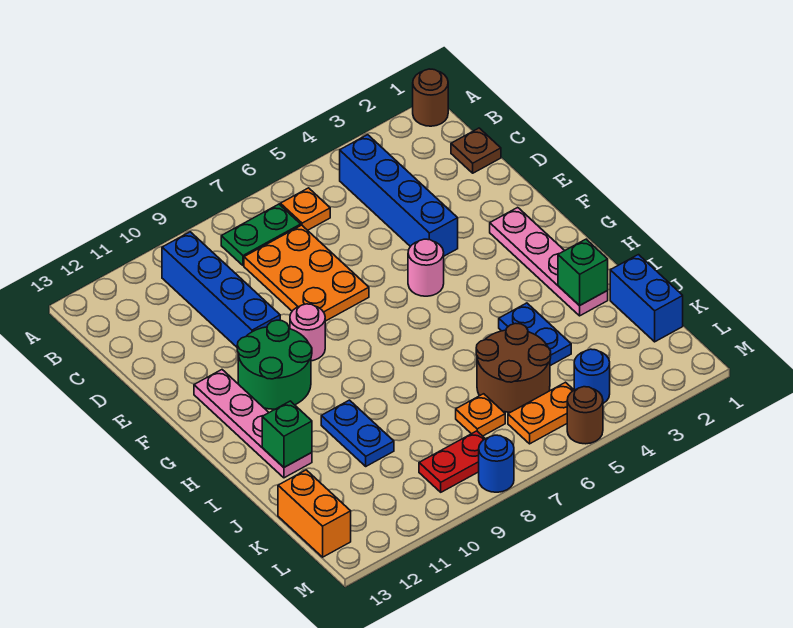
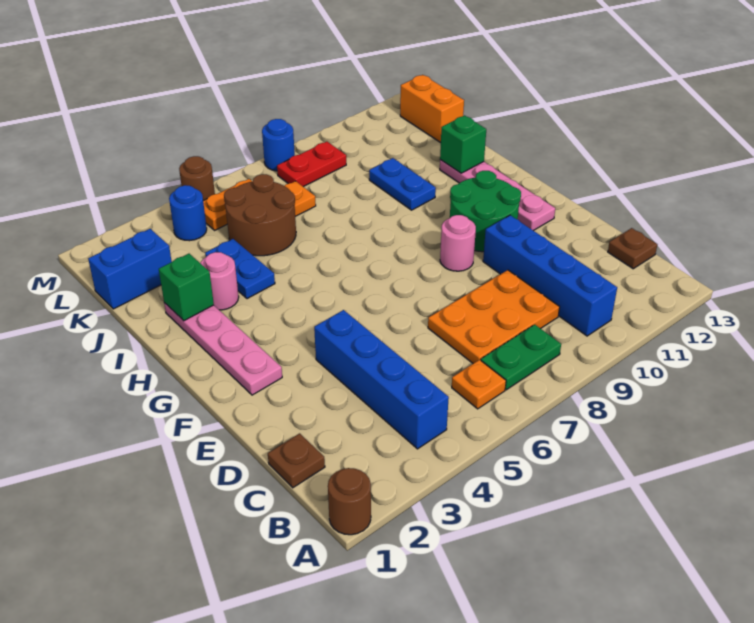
orange plate C7:E8 level 1 -> orange plate C7:D9 level 1
none -> brown plate C13 level 1
pink round brick F5 level 1 -> pink round brick I3 level 1
blue brick J1:K1 level 1 -> blue brick K1:K2 level 1

